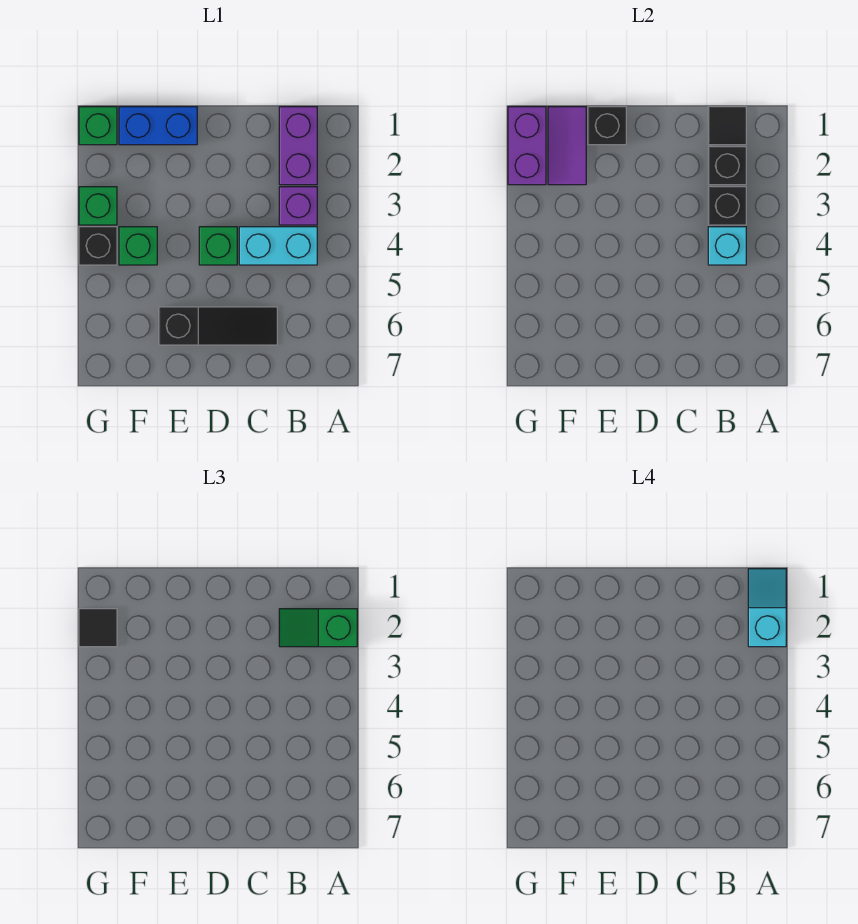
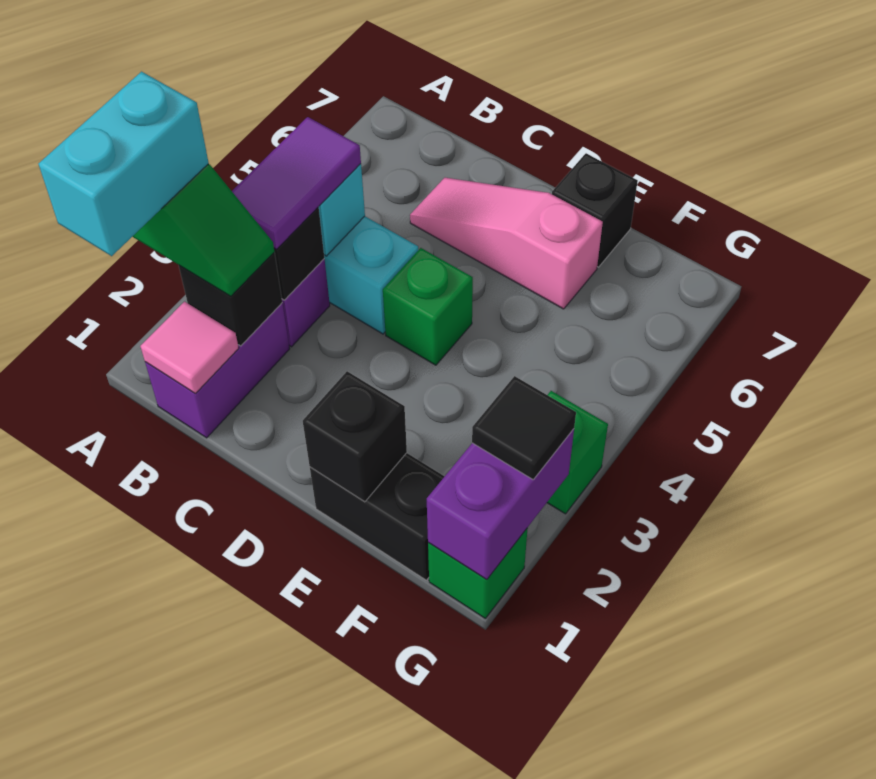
cyan slope A1:A2 level 4 top 2 -> cyan brick A1:A2 level 4
black tile B1 level 2 -> pink tile B1 level 2
black slope C6:E6 level 1 top E -> pink slope C6:E6 level 1 top E
blue brick E1:F1 level 1 -> black brick E1:F1 level 1
purple tile F1:F2 level 2 -> purple tile B3:B4 level 3
green brick F4 level 1 -> none
black brick G4 level 1 -> black brick E7 level 1

